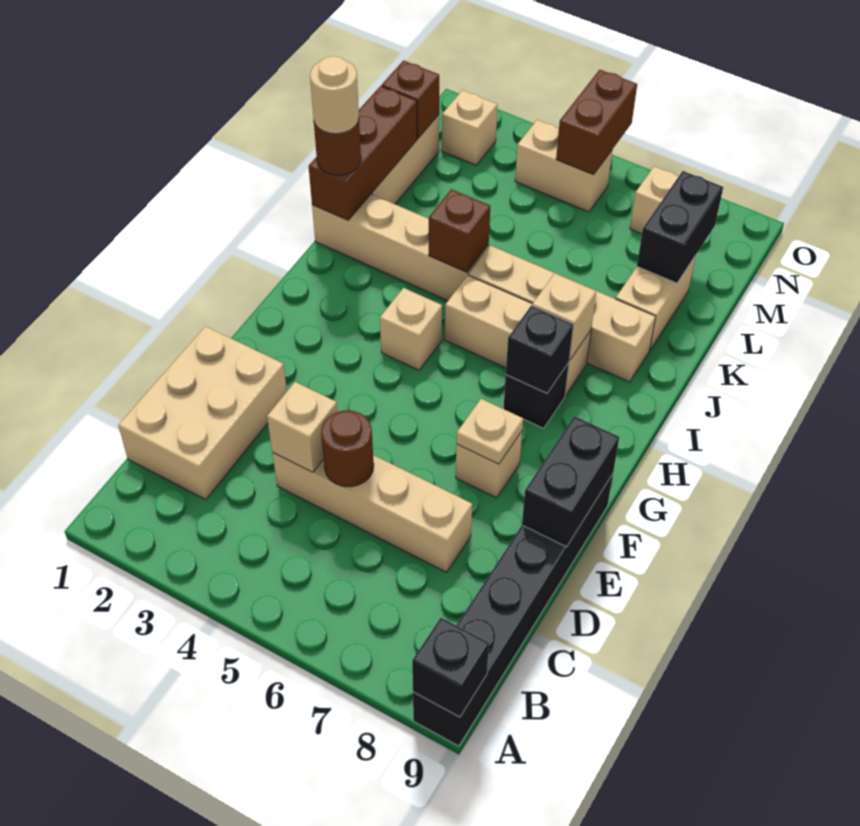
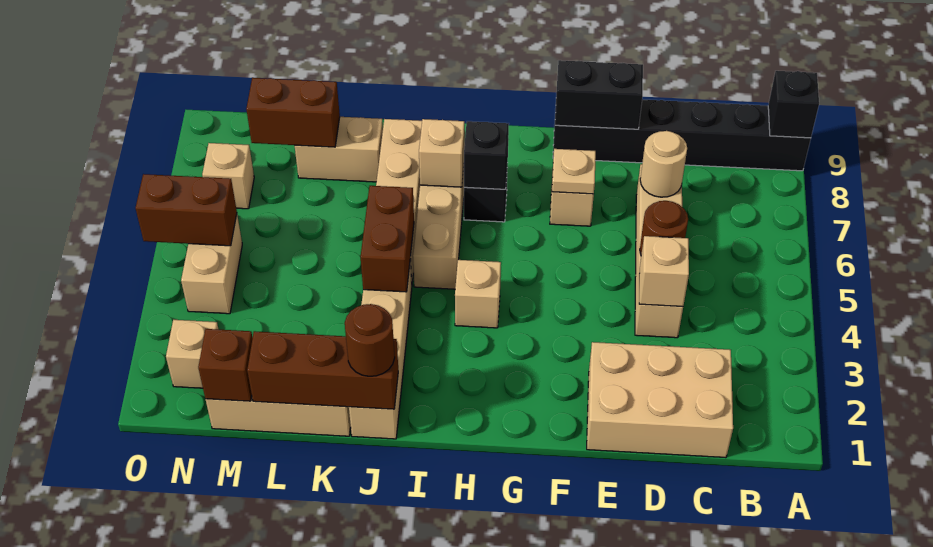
tan round brick J1 level 4 -> tan round brick D7 level 2
brown brick J4 level 2 -> brown brick J4:J5 level 2
black brick L8:M8 level 2 -> brown brick L8:M8 level 2

